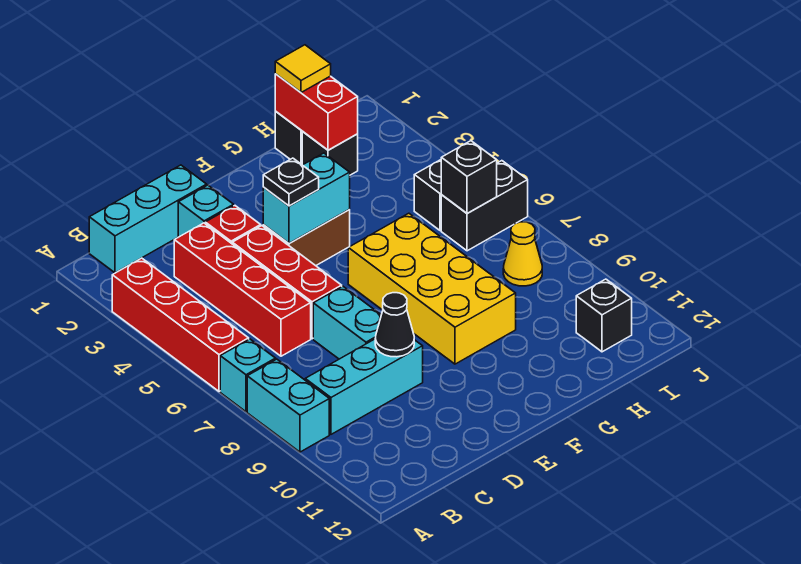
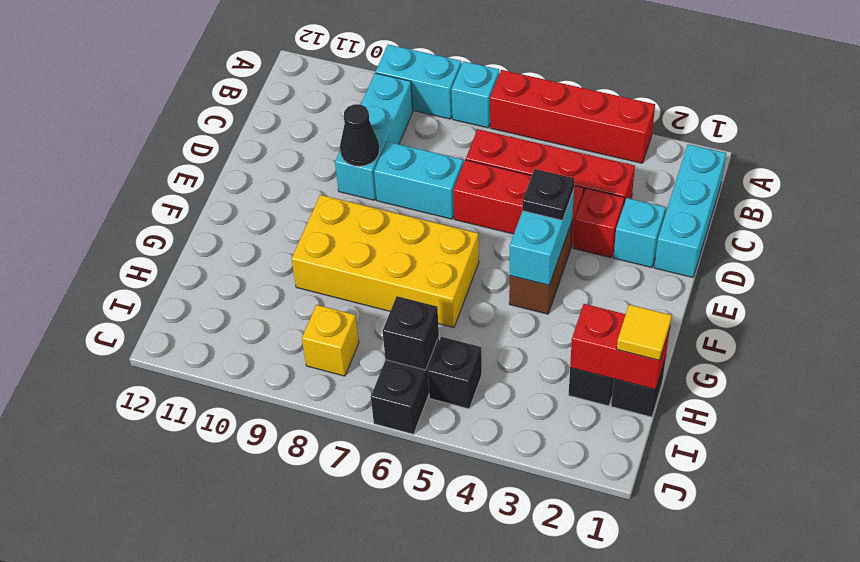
yellow cone I8 level 1 -> yellow brick I8 level 1
black brick I11 level 1 -> none

